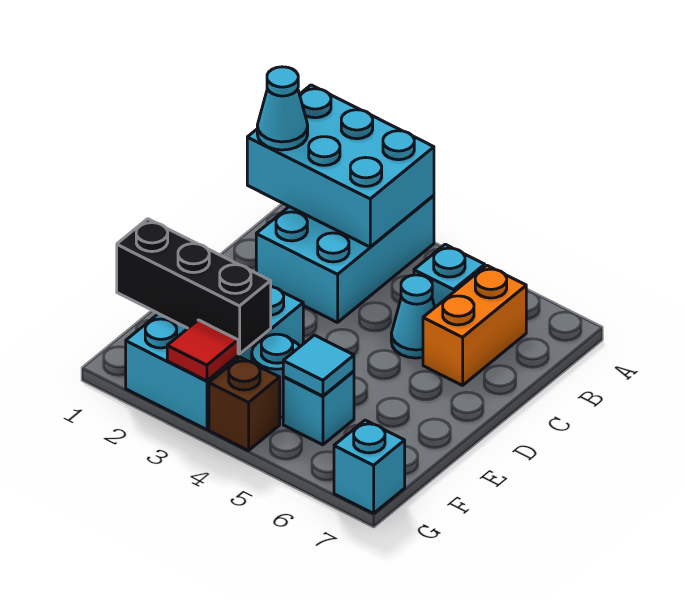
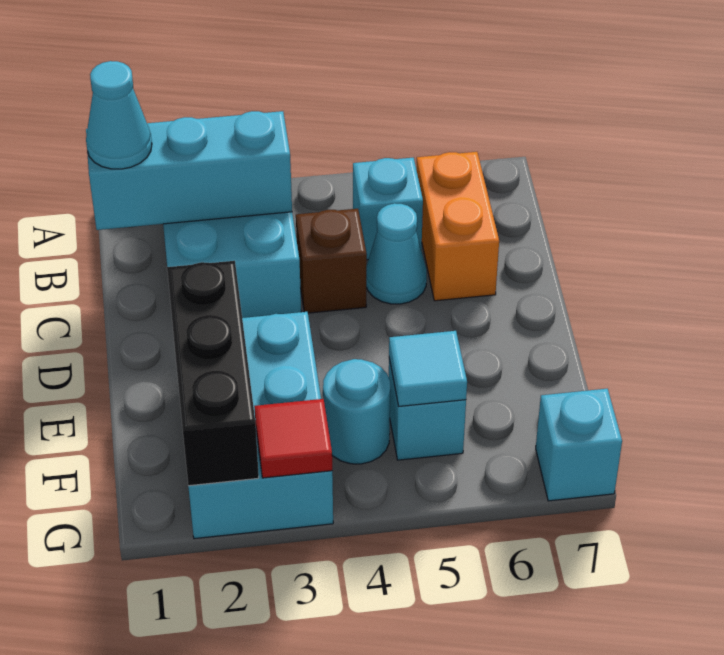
cyan brick A1:B3 level 2 -> cyan brick B1:B3 level 2
black brick F1:F3 level 2 -> black brick E2:G2 level 2
brown brick G4 level 1 -> brown brick C4 level 1

